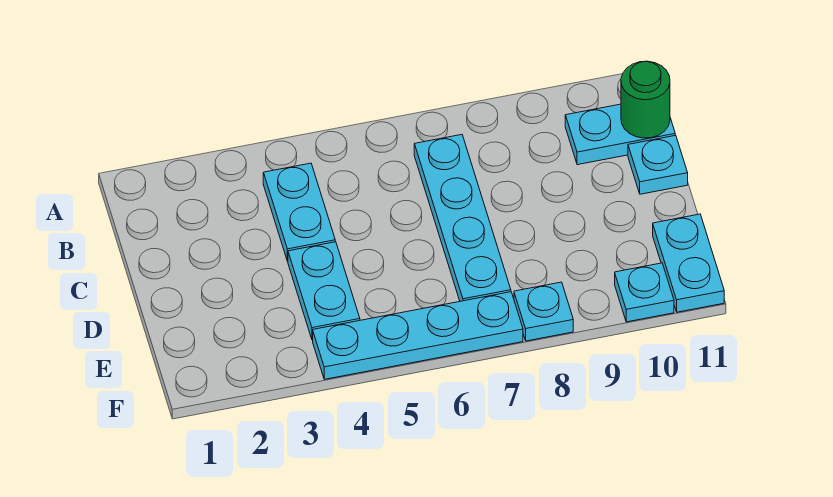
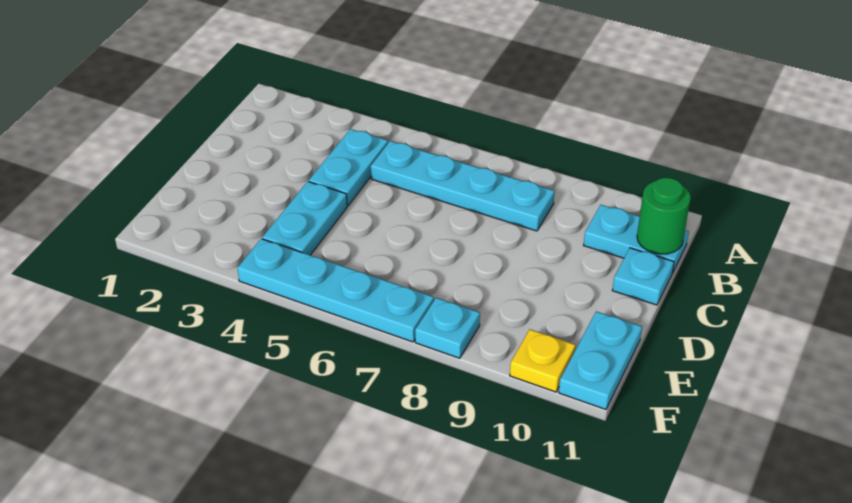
cyan plate B7:E7 level 1 -> cyan plate B5:B8 level 1
cyan plate F10 level 1 -> yellow plate F10 level 1

